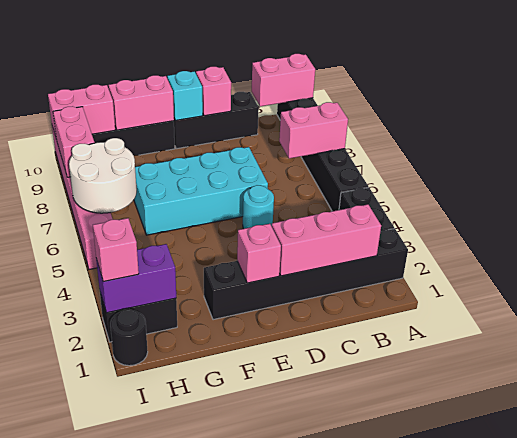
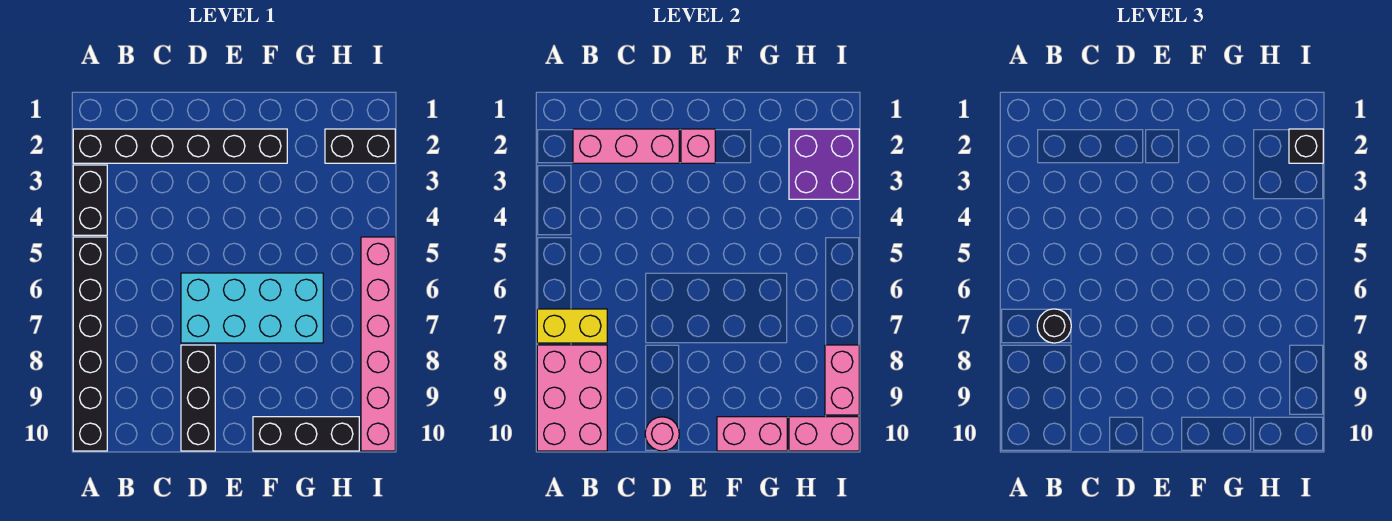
pink brick A7:B7 level 2 -> yellow brick A7:B7 level 2
pink brick A10:B10 level 2 -> pink brick A8:B10 level 2
black brick C10:E10 level 1 -> black brick D8:D10 level 1
cyan round brick D5 level 1 -> none
pink brick D10 level 2 -> pink round brick D10 level 2
cyan brick E10 level 2 -> none
purple brick H2:I2 level 2 -> purple brick H2:I3 level 2
white round brick H6:I7 level 2 -> none
black round brick I1 level 1 -> black round brick B7 level 3
pink brick I2 level 3 -> black brick I2 level 3

